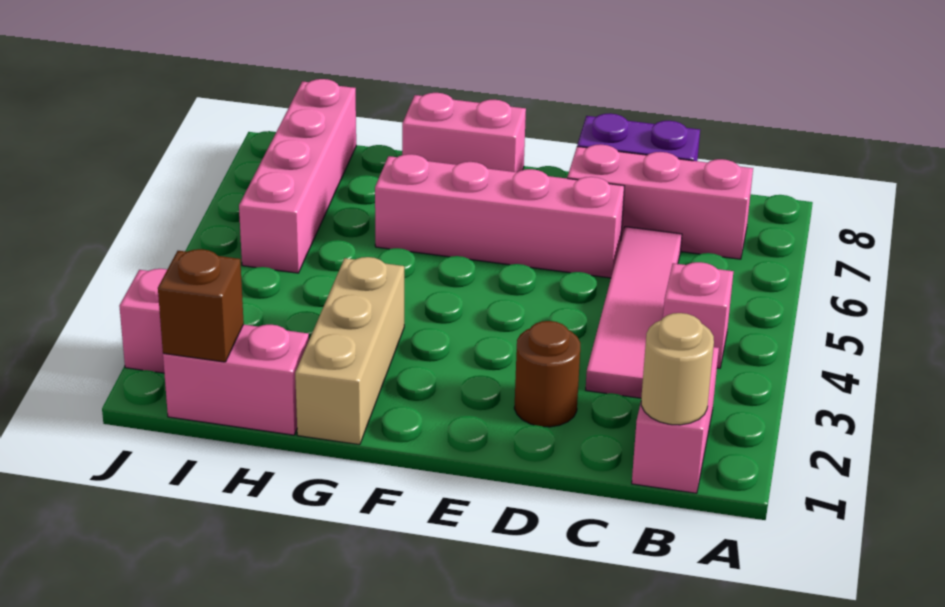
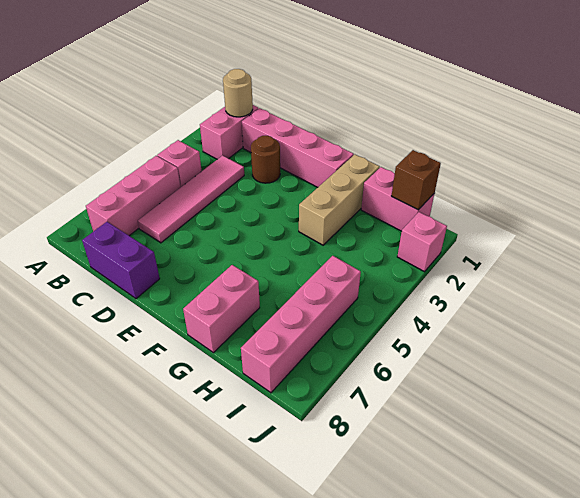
pink brick B7:D7 level 1 -> pink brick B5:B7 level 1
pink brick D6:G6 level 1 -> pink brick C1:F1 level 1
pink brick F8:G8 level 1 -> pink brick G7:G8 level 1

